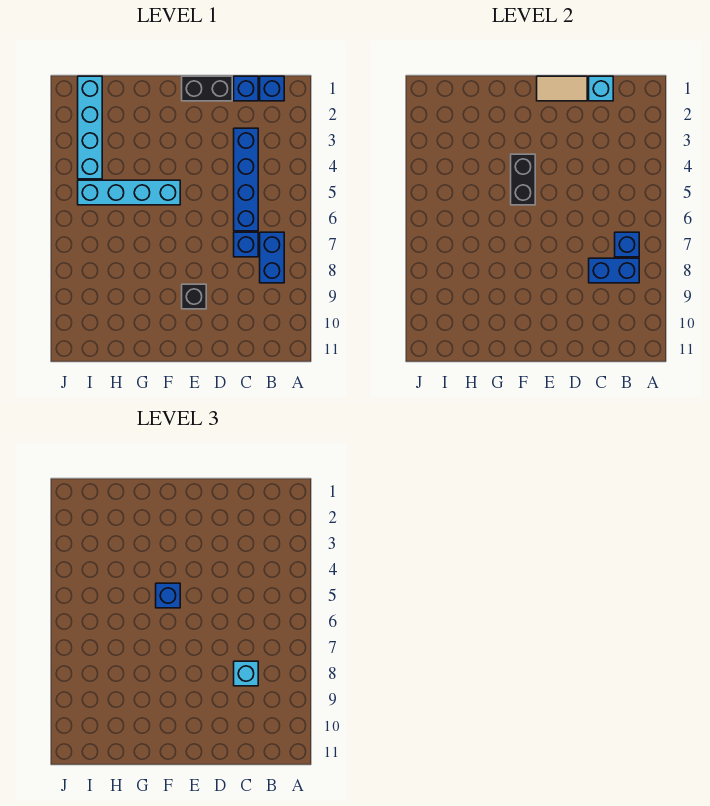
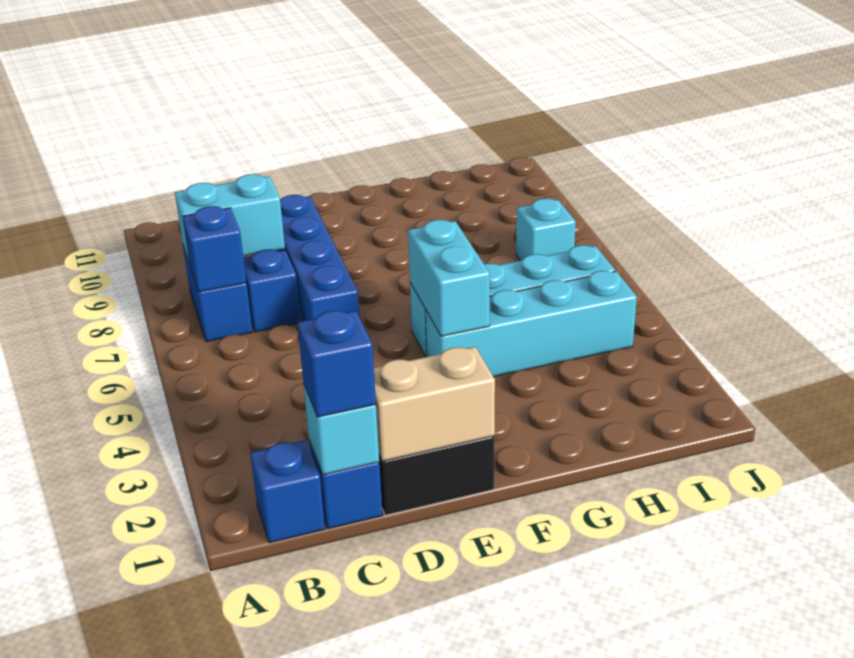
blue brick B8:C8 level 2 -> cyan brick B8:C8 level 2
blue brick C3:C6 level 1 -> blue brick D6:D9 level 1
cyan brick C8 level 3 -> cyan brick I7 level 1
tan tile D1:E1 level 2 -> tan brick D1:E1 level 2
black brick E9 level 1 -> none
black brick F4:F5 level 2 -> cyan brick F4:F5 level 2
blue brick F5 level 3 -> blue brick C1 level 3
cyan brick I1:I4 level 1 -> cyan brick F4:I4 level 1

